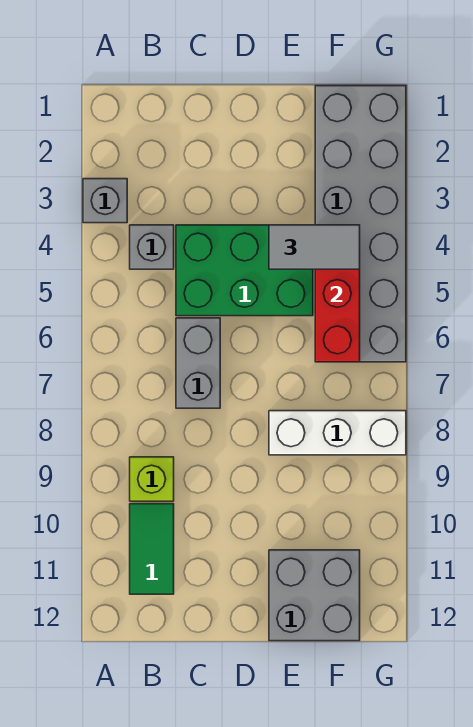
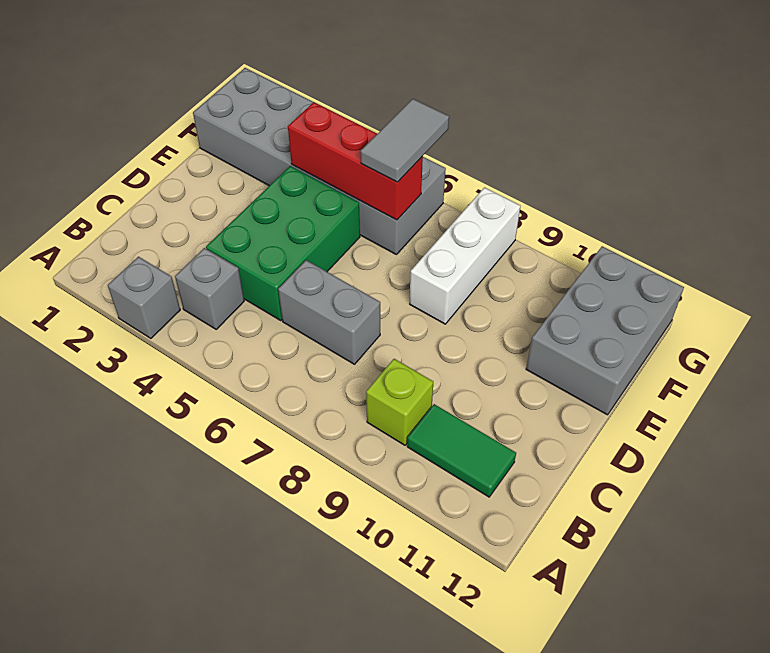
grey tile E4:F4 level 3 -> grey tile F6:G6 level 3
grey brick E11:F12 level 1 -> grey brick E11:G12 level 1

